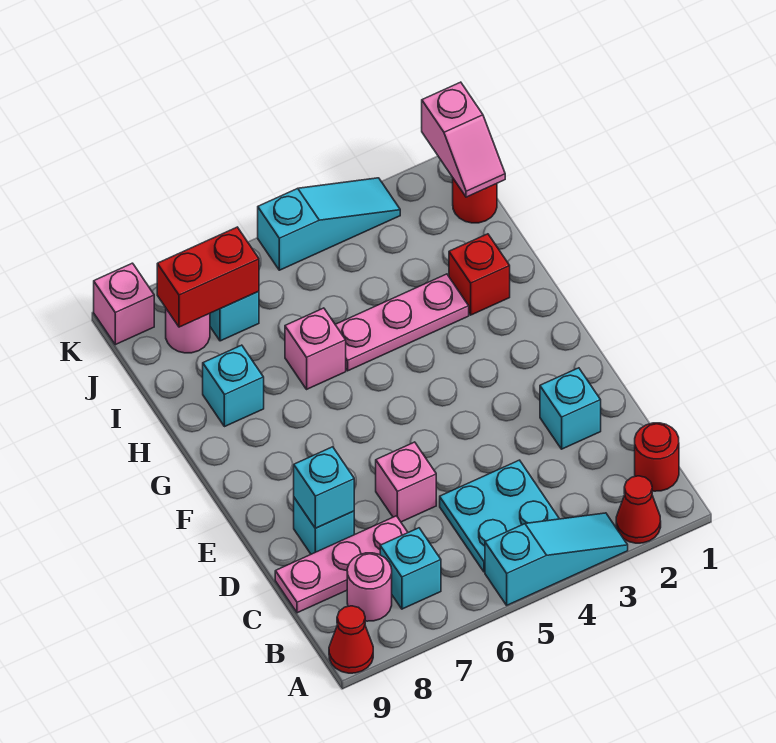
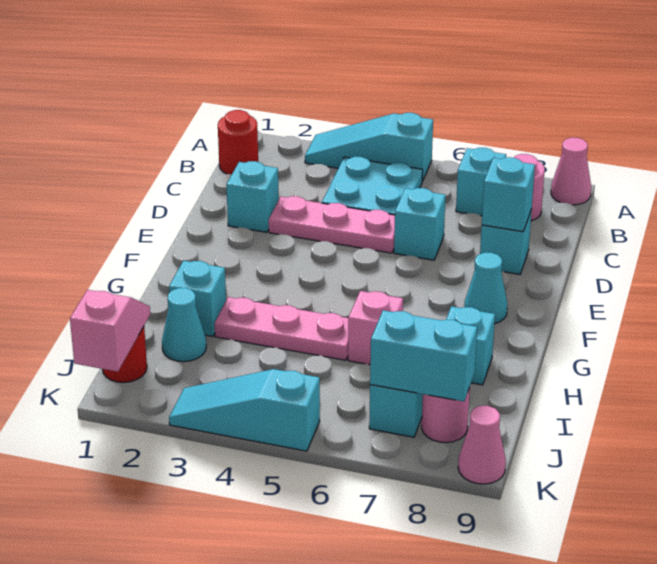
red cone A2 level 1 -> none
red cone A9 level 1 -> pink cone A9 level 1
pink plate C7:C9 level 1 -> pink plate D3:D5 level 1
pink brick D6 level 1 -> cyan brick D6 level 1
none -> cyan cone F8 level 1
red brick H2 level 1 -> cyan brick H2 level 1
none -> cyan cone I2 level 1
red brick J7:J8 level 2 -> cyan brick J7:J8 level 2
pink brick K9 level 1 -> pink cone K9 level 1

